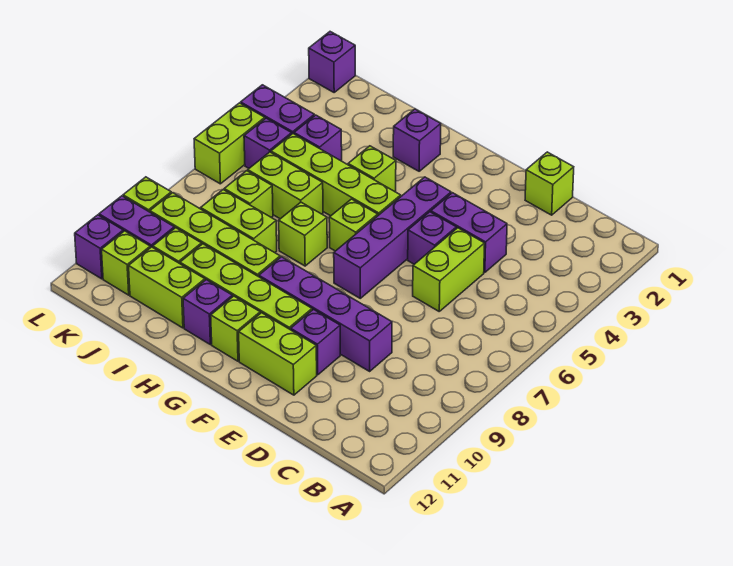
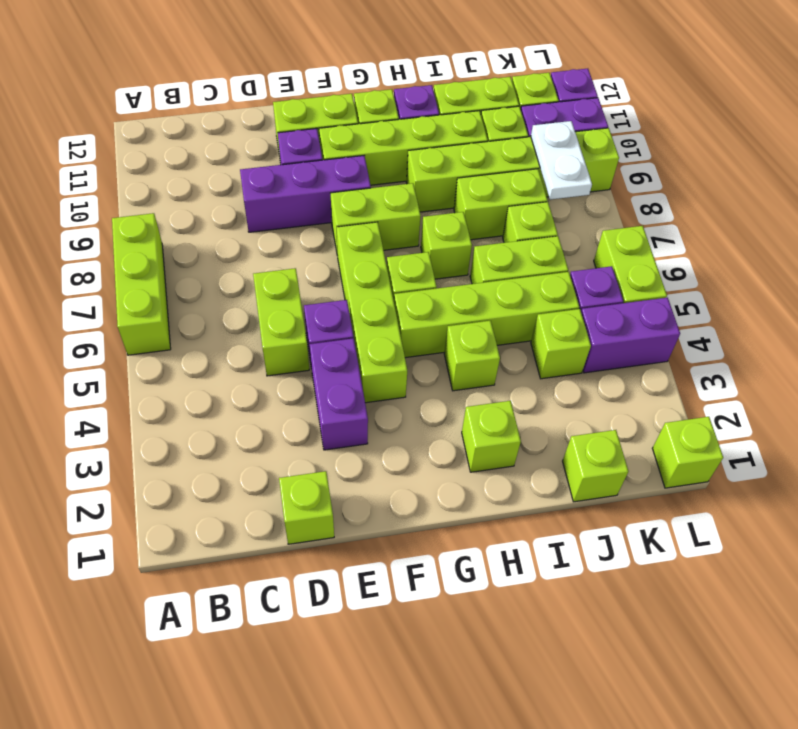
none -> lime brick A6:A8 level 1
purple brick D4:E4 level 1 -> purple brick E3:E4 level 1
purple brick D9:G9 level 1 -> purple brick D9:F9 level 1
purple brick F4:F7 level 1 -> lime brick F4:F7 level 1
none -> lime brick F8:G8 level 1
purple brick H2 level 1 -> lime brick H2 level 1
none -> lime brick J1 level 1
purple brick J4 level 1 -> lime brick J4 level 1
none -> white plate K8:K9 level 2
purple brick L1 level 1 -> lime brick L1 level 1

